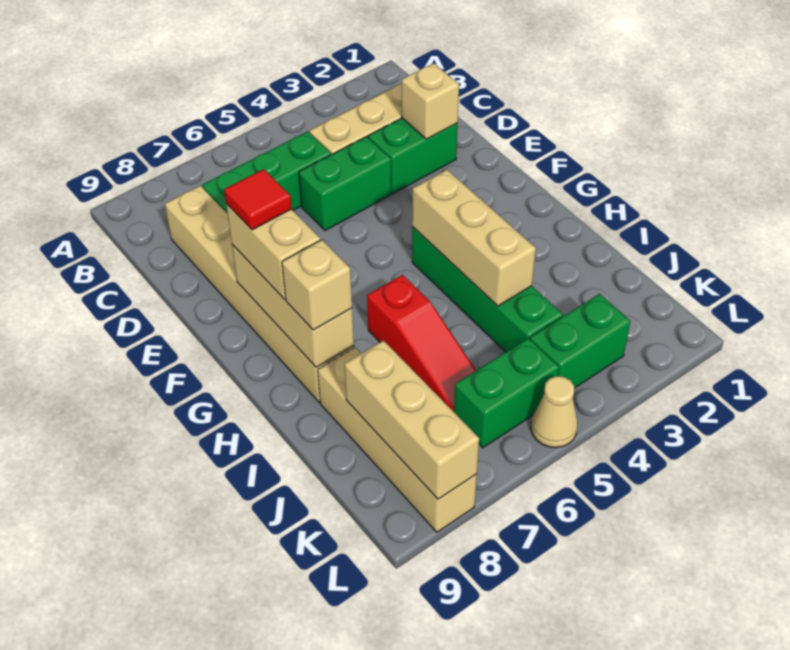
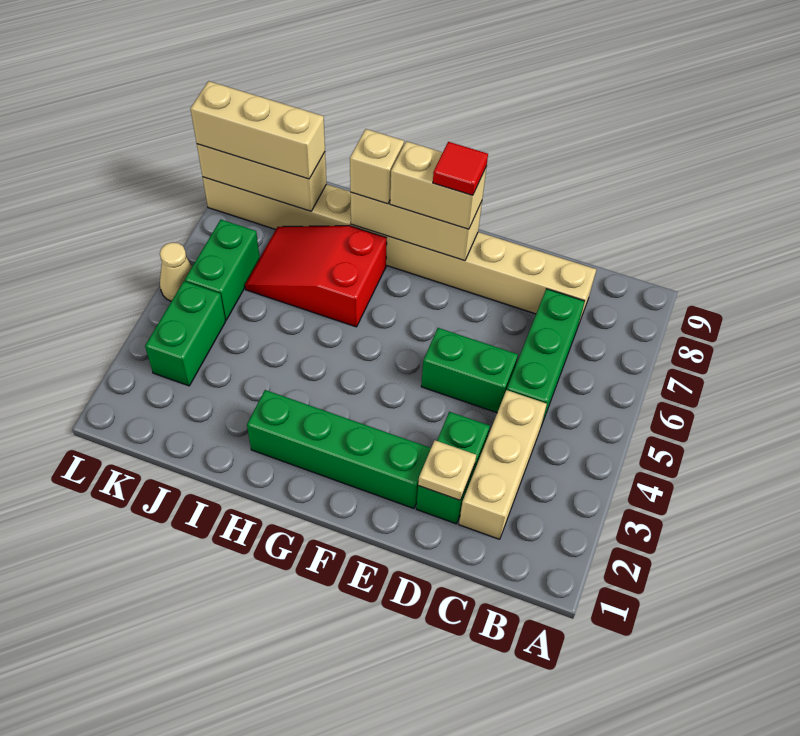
tan brick D2 level 2 -> tan plate D2 level 2
green brick D4:D5 level 1 -> green brick D5:E5 level 1
green brick G4:J4 level 1 -> green brick E2:H2 level 1
tan brick G4:I4 level 2 -> tan brick J8:L8 level 3
red slope H6:J6 level 1 top H -> red slope H6:J7 level 1 top H

